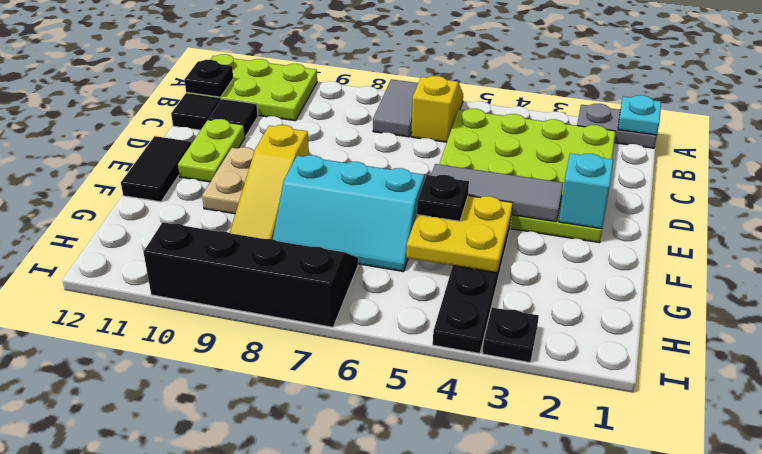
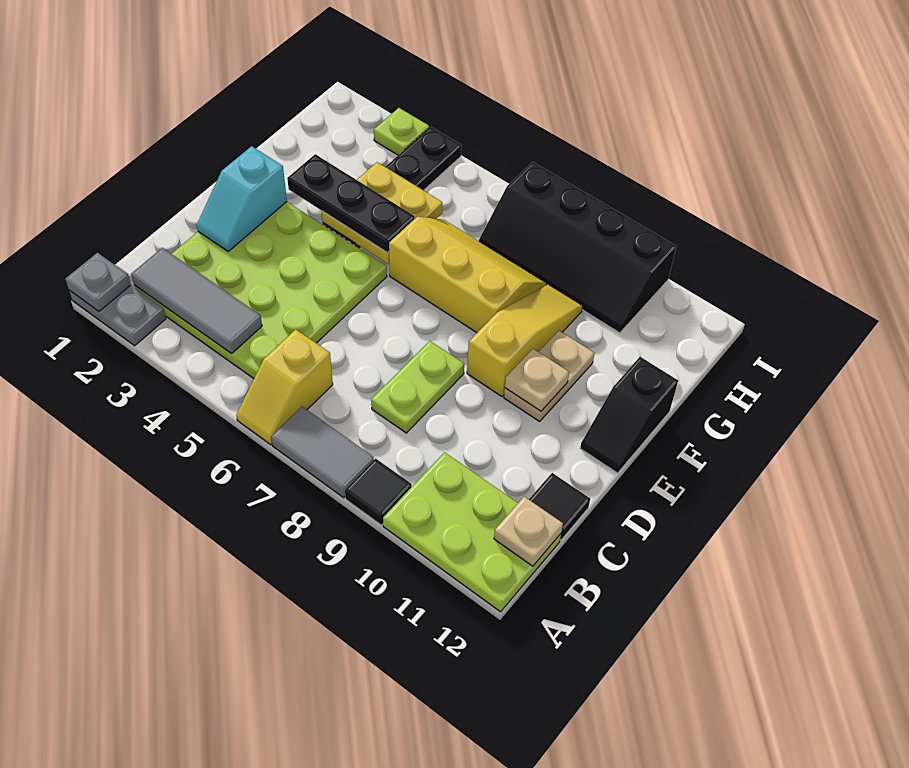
cyan plate A1 level 2 -> grey plate A1 level 2
grey tile A7:B7 level 1 -> grey tile A7:A8 level 1
black plate B12 level 2 -> tan plate B12 level 2
black tile C11 level 1 -> black tile A9 level 1
lime plate D11:E11 level 1 -> lime plate C8:D8 level 1
grey tile E3:E5 level 2 -> grey tile B2:B4 level 2
none -> tan plate E10 level 2
black tile E12:F12 level 1 -> black slope E12:F12 level 1 top F
black plate F5 level 3 -> black plate F3:F5 level 3
cyan slope F6:G8 level 1 top F -> yellow slope F6:G8 level 1 top F
black plate I3 level 1 -> lime plate I3 level 1

